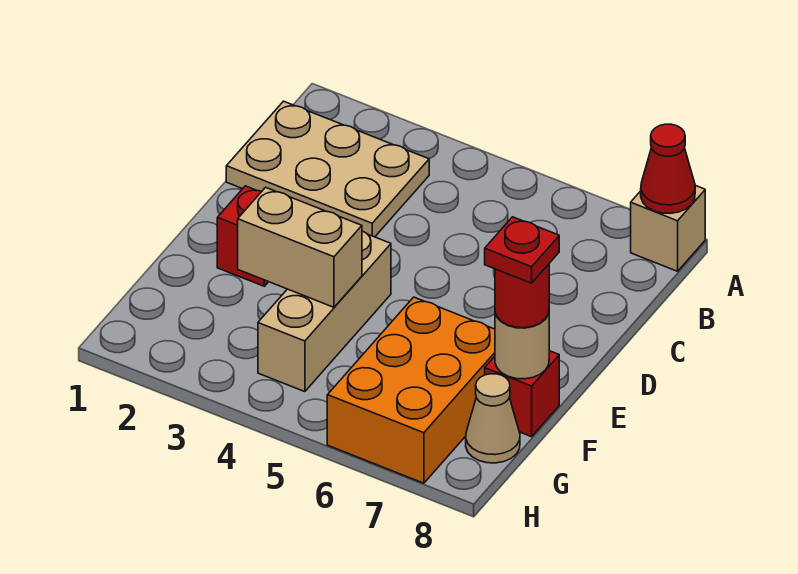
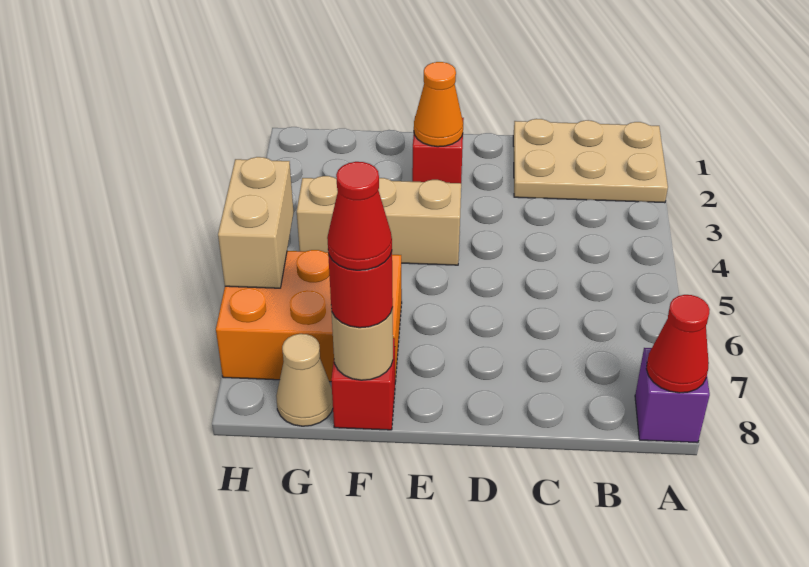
tan brick A8 level 1 -> purple brick A8 level 1
tan plate B1:C3 level 1 -> tan plate A1:C2 level 1
none -> orange cone E2 level 2
tan brick F3:F4 level 2 -> tan brick H5:H6 level 2
red plate F8 level 4 -> red cone F8 level 4

